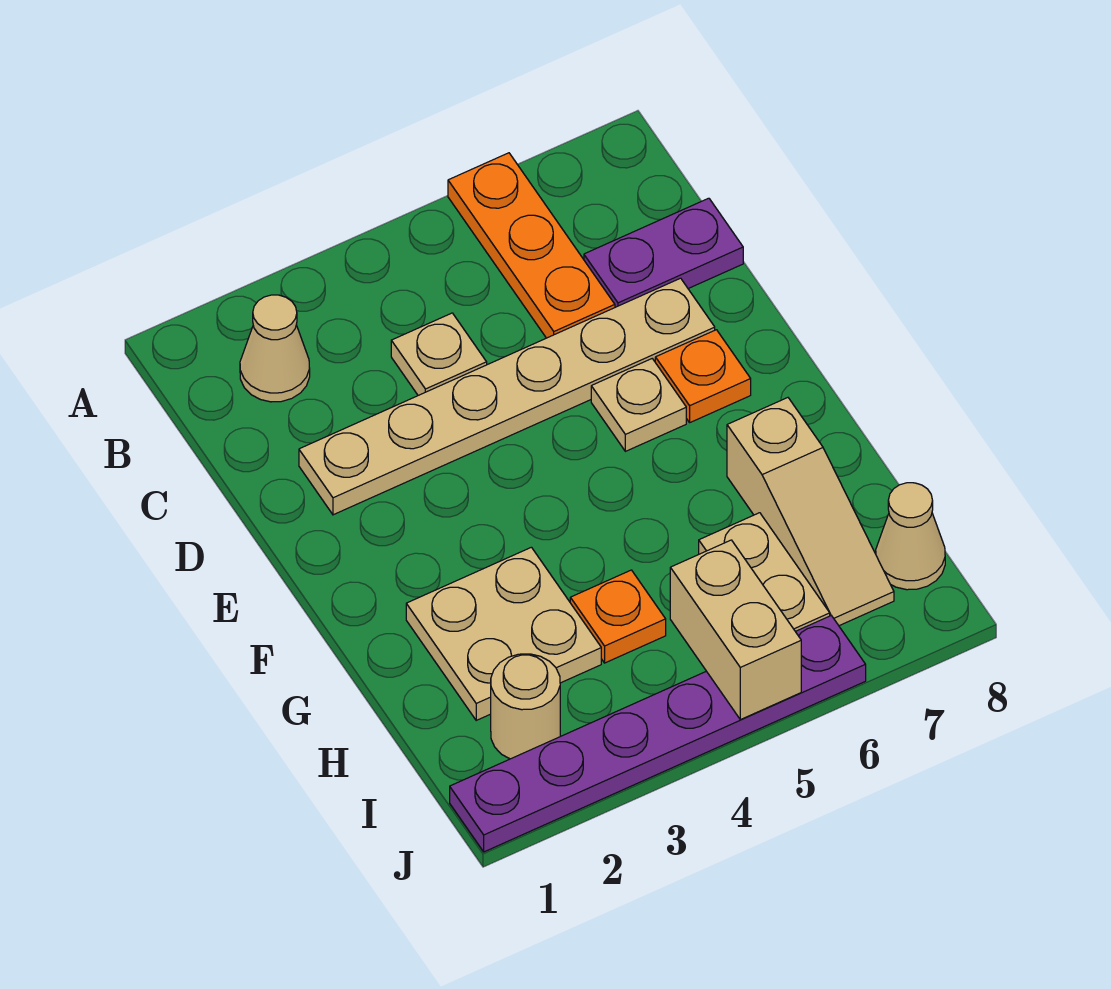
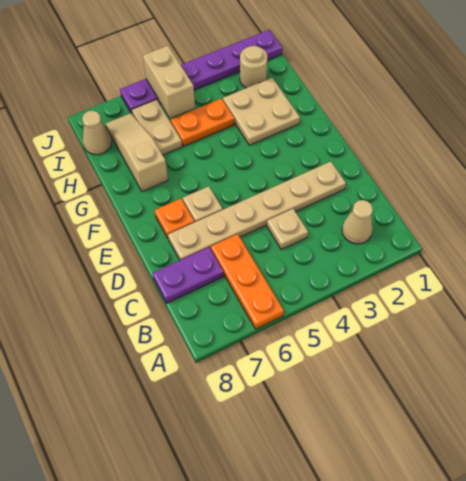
orange plate H4 level 1 -> orange plate H4:H5 level 1

